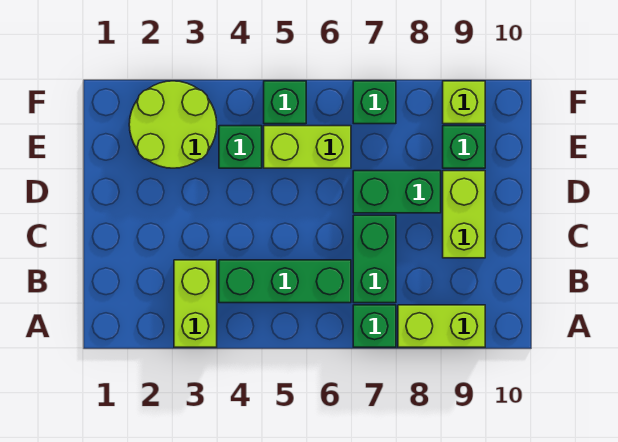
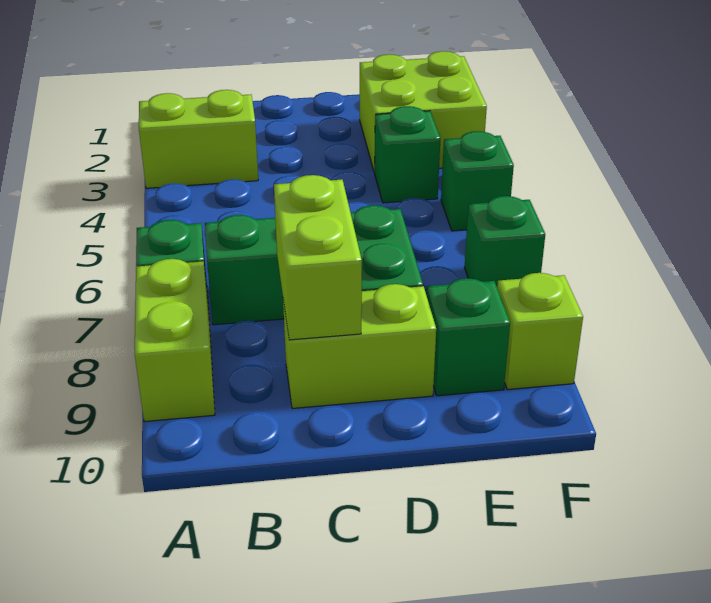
green brick B4:B6 level 1 -> none
lime round brick E2:F3 level 1 -> lime brick E2:F3 level 1
lime brick E5:E6 level 1 -> lime brick C8:C9 level 2

